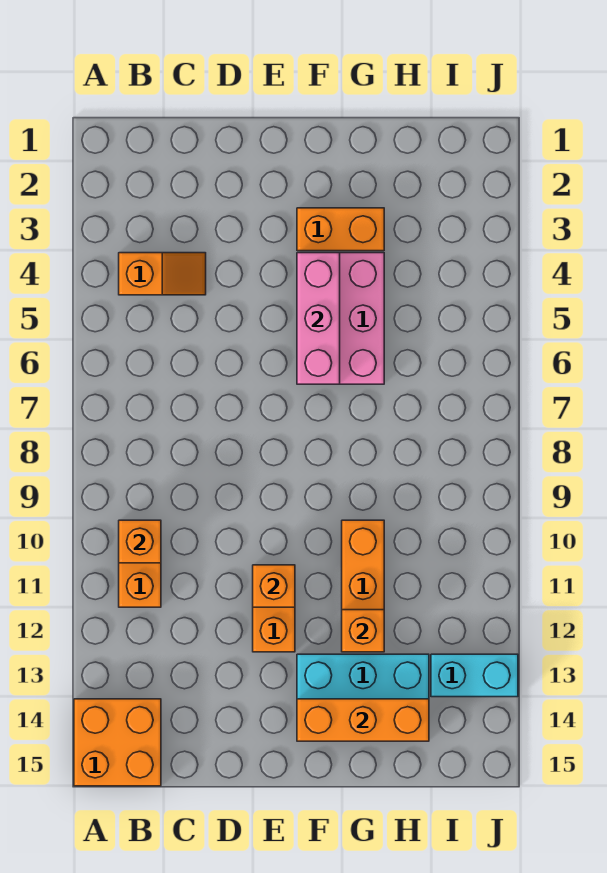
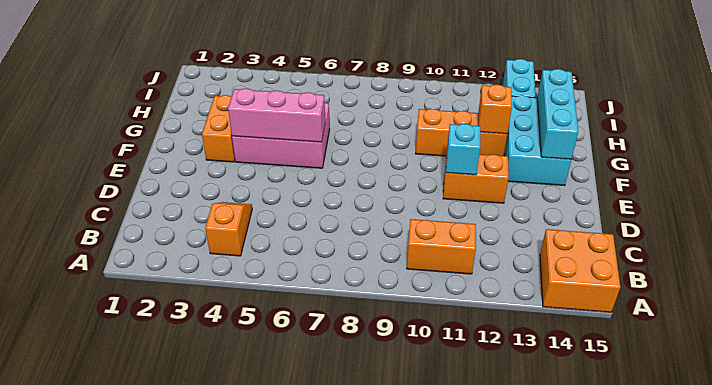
orange brick B10 level 2 -> none
orange brick E11 level 2 -> cyan brick E11 level 2
orange brick F14:H14 level 2 -> cyan brick F14:H14 level 2

